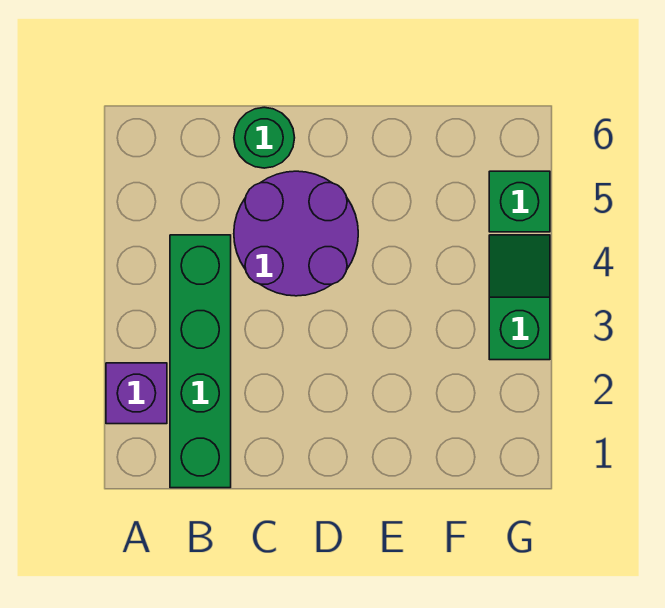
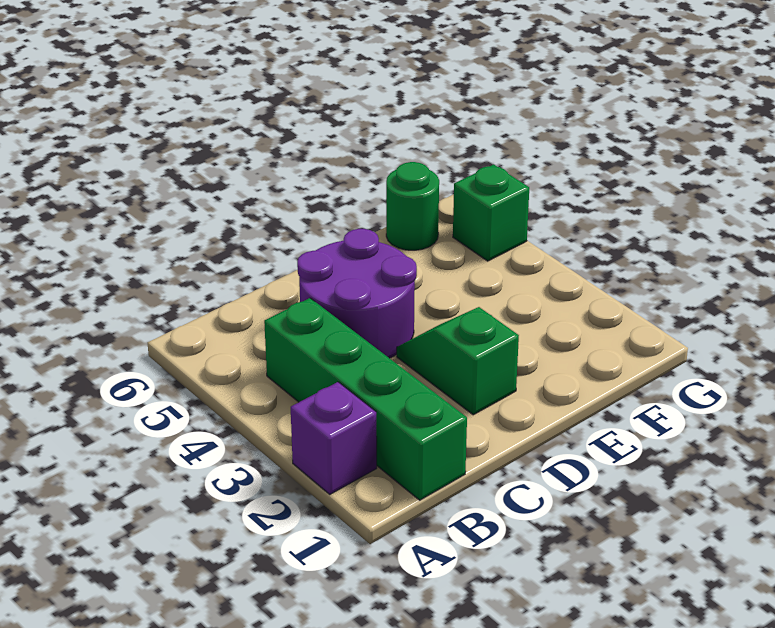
green round brick C6 level 1 -> green round brick F6 level 1
green slope G3:G4 level 1 top 3 -> green slope D2:D3 level 1 top 2

